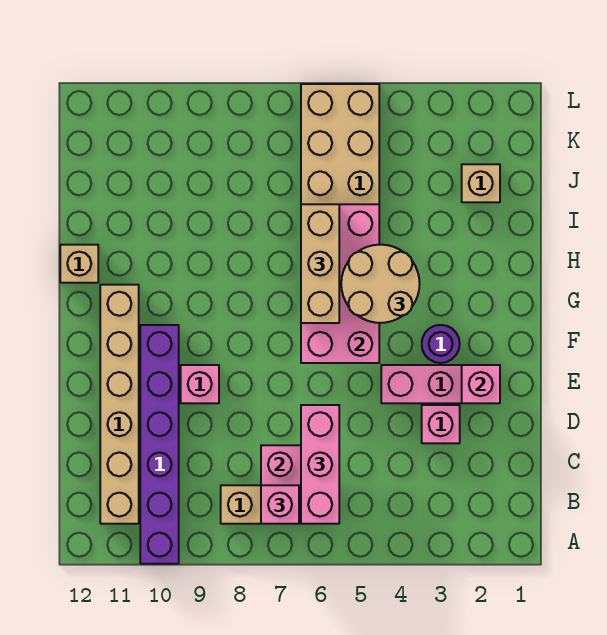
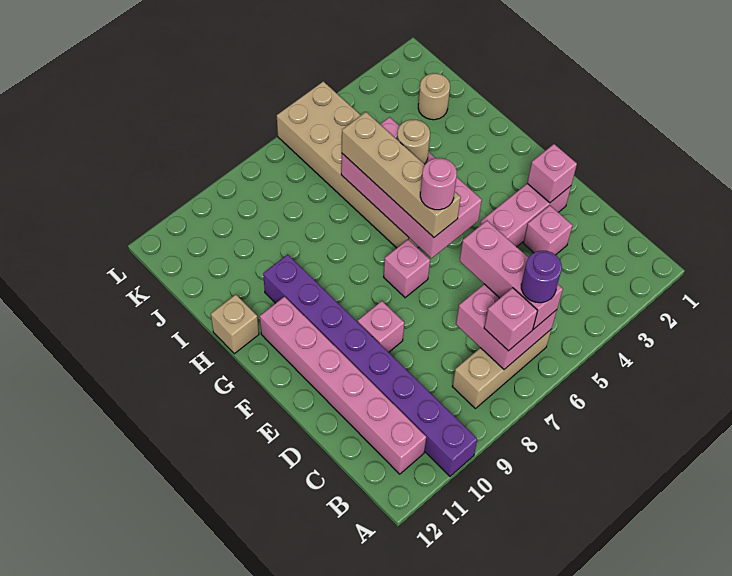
purple brick A10:F10 level 1 -> purple brick A10:H10 level 1
tan brick B11:G11 level 1 -> pink brick B11:G11 level 1
purple round brick F3 level 1 -> purple round brick B6 level 4
none -> pink round brick F6 level 4
none -> pink brick F7 level 1
tan round brick G4:H5 level 3 -> tan round brick H5 level 3
tan brick G6:I6 level 3 -> tan brick F6:I6 level 3
tan brick J2 level 1 -> tan round brick J2 level 1

